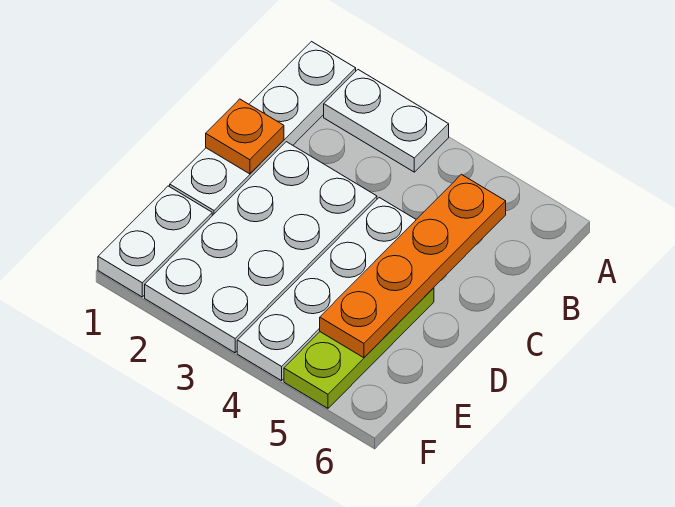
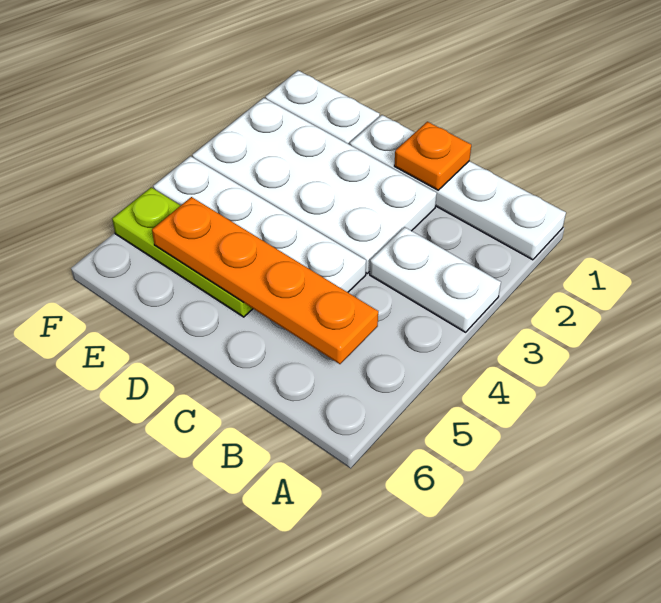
white plate A2:A3 level 1 -> white plate A3:B3 level 1

